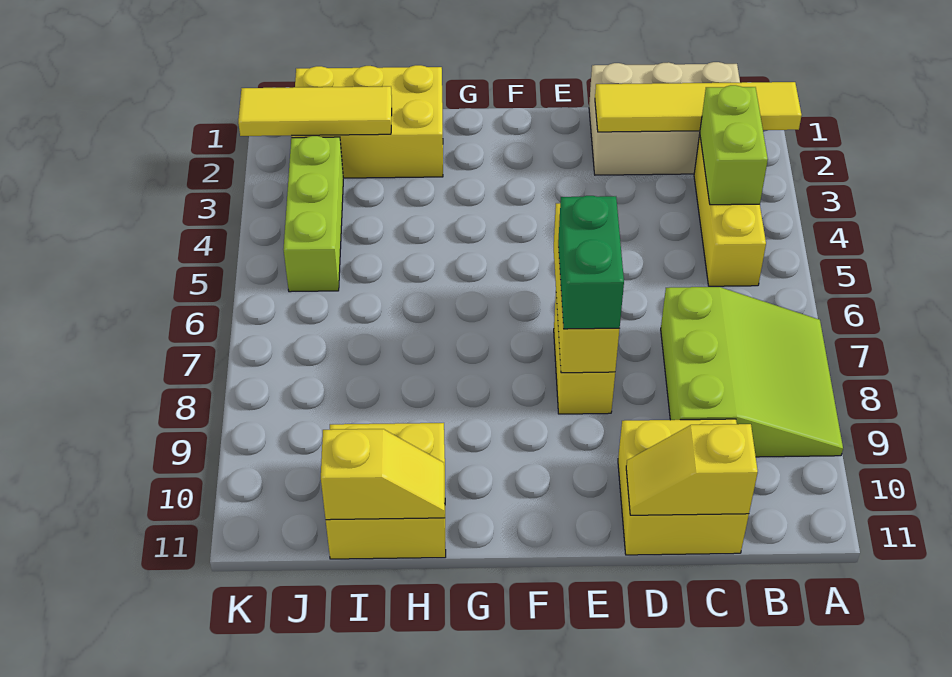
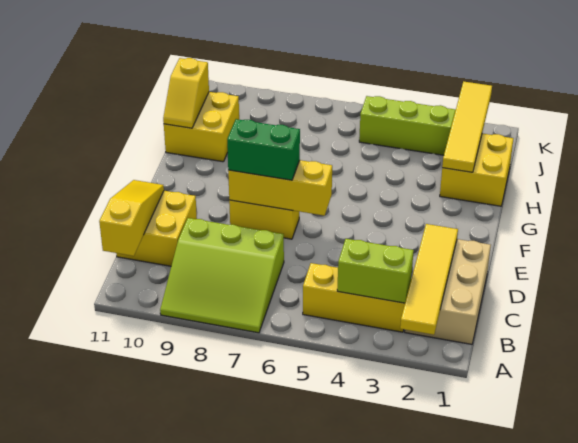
yellow slope C11:D11 level 2 top C -> yellow slope B11:D11 level 2 top B
yellow brick H1:J2 level 1 -> yellow brick H1:I2 level 1
yellow tile I2:K2 level 2 -> yellow tile H2:K2 level 2

